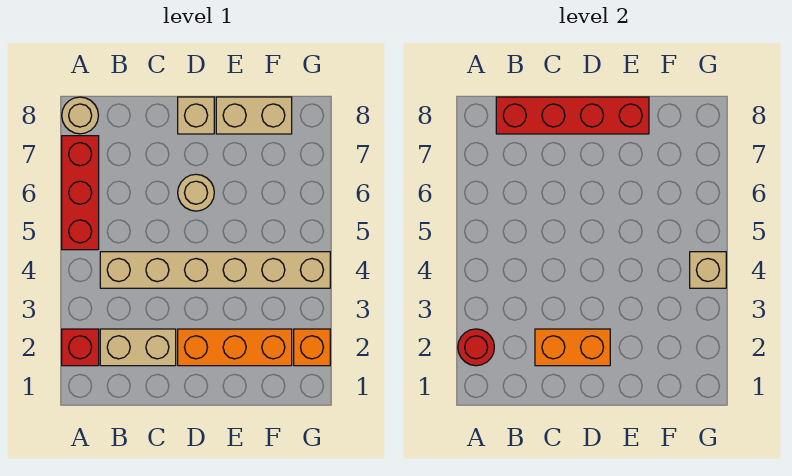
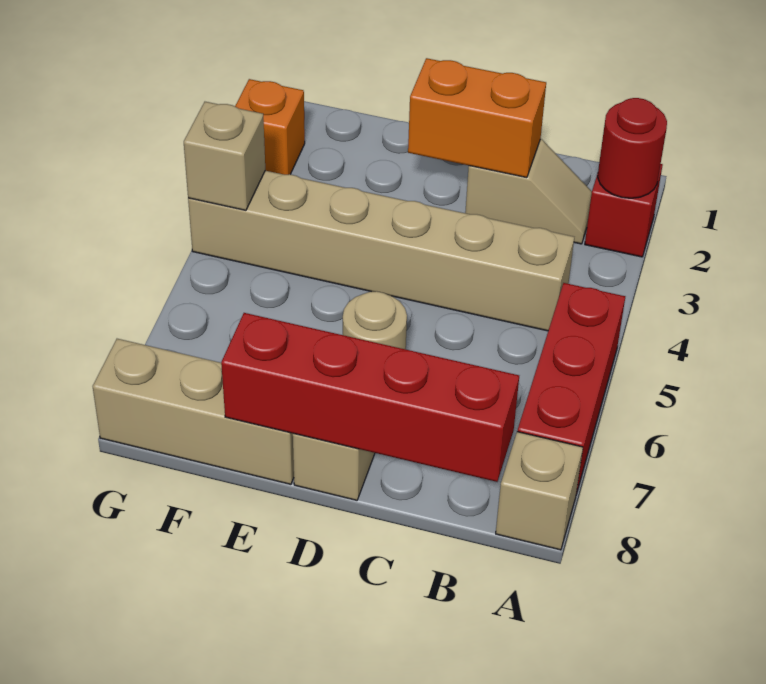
tan round brick A8 level 1 -> tan brick A8 level 1
tan brick B2:C2 level 1 -> tan slope B2:C2 level 1 top C
orange brick D2:F2 level 1 -> none
tan brick E8:F8 level 1 -> tan brick E8:G8 level 1

